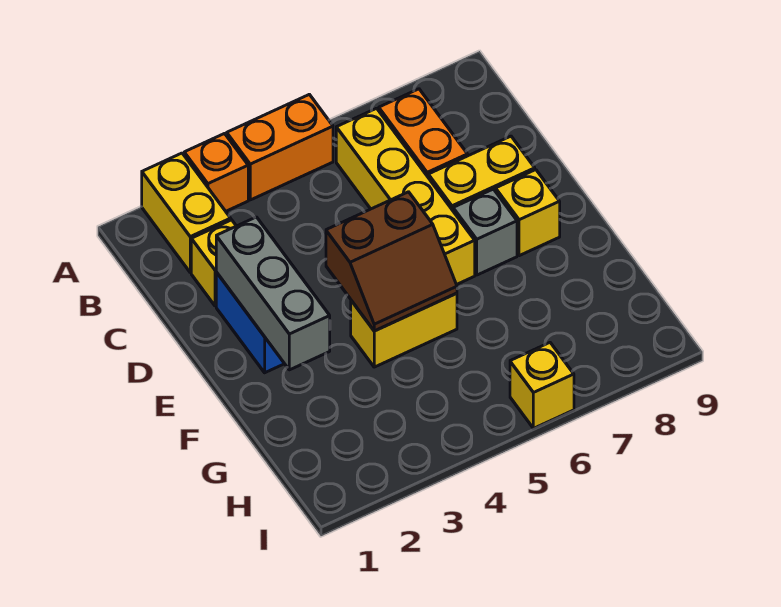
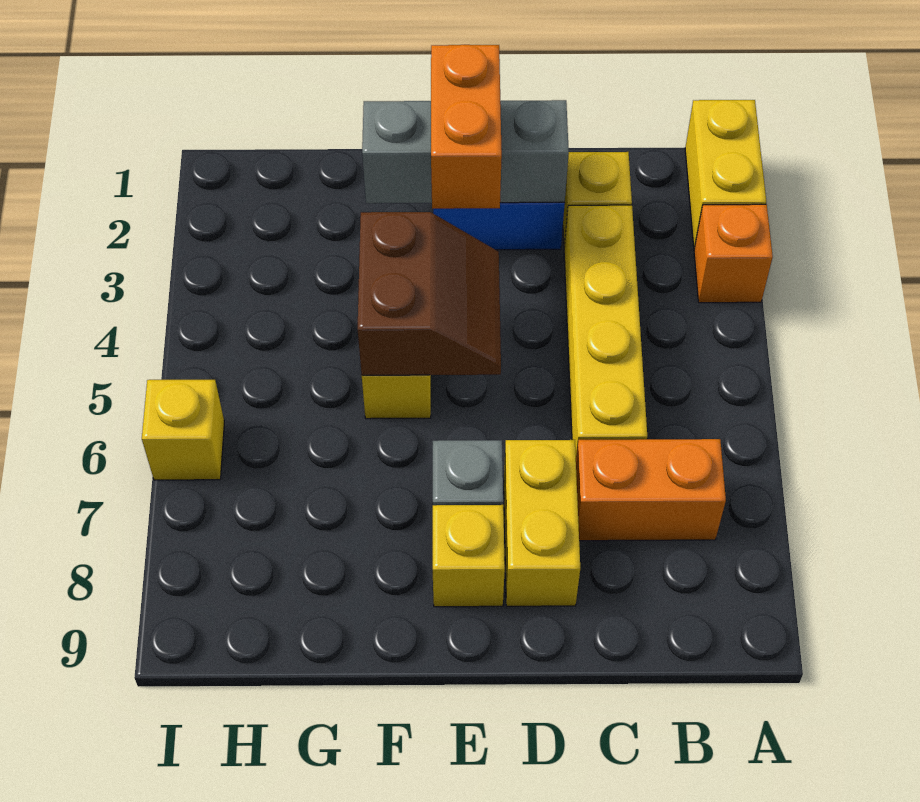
yellow brick A2:B2 level 1 -> yellow brick A1:A2 level 1
orange brick A4:A5 level 1 -> orange brick E2:E3 level 3
yellow brick B6:E6 level 1 -> yellow brick C3:C6 level 1
brown slope E4:F5 level 2 top E -> brown slope E4:F5 level 2 top F

